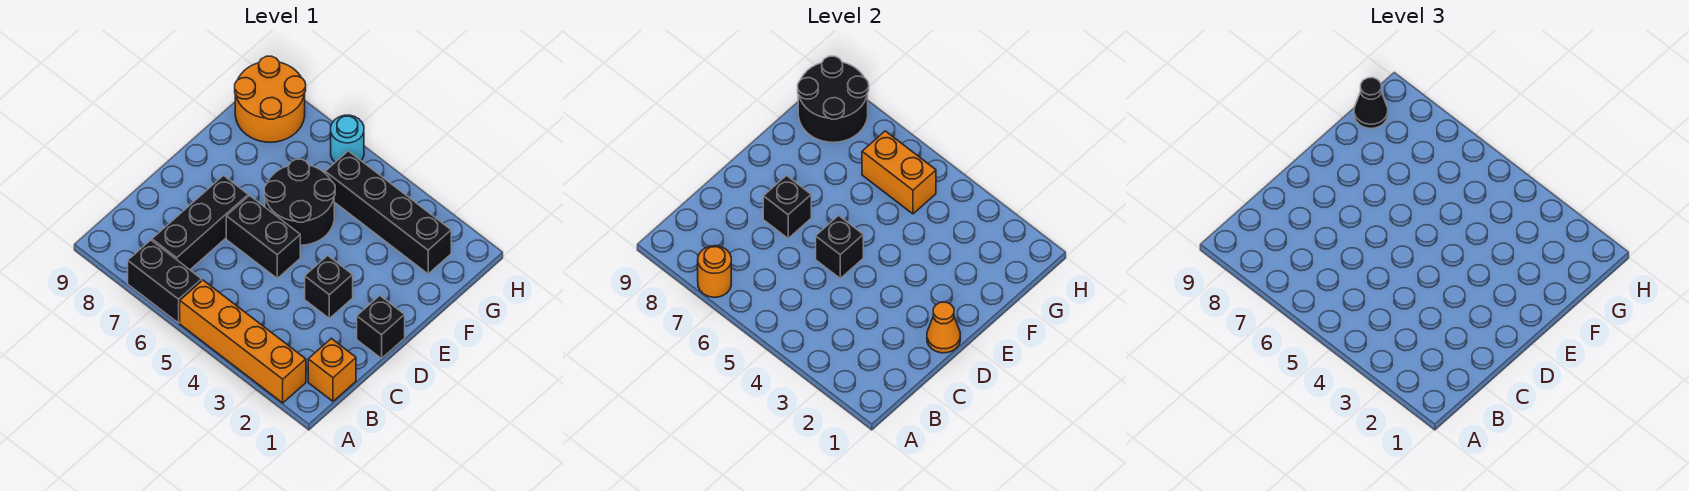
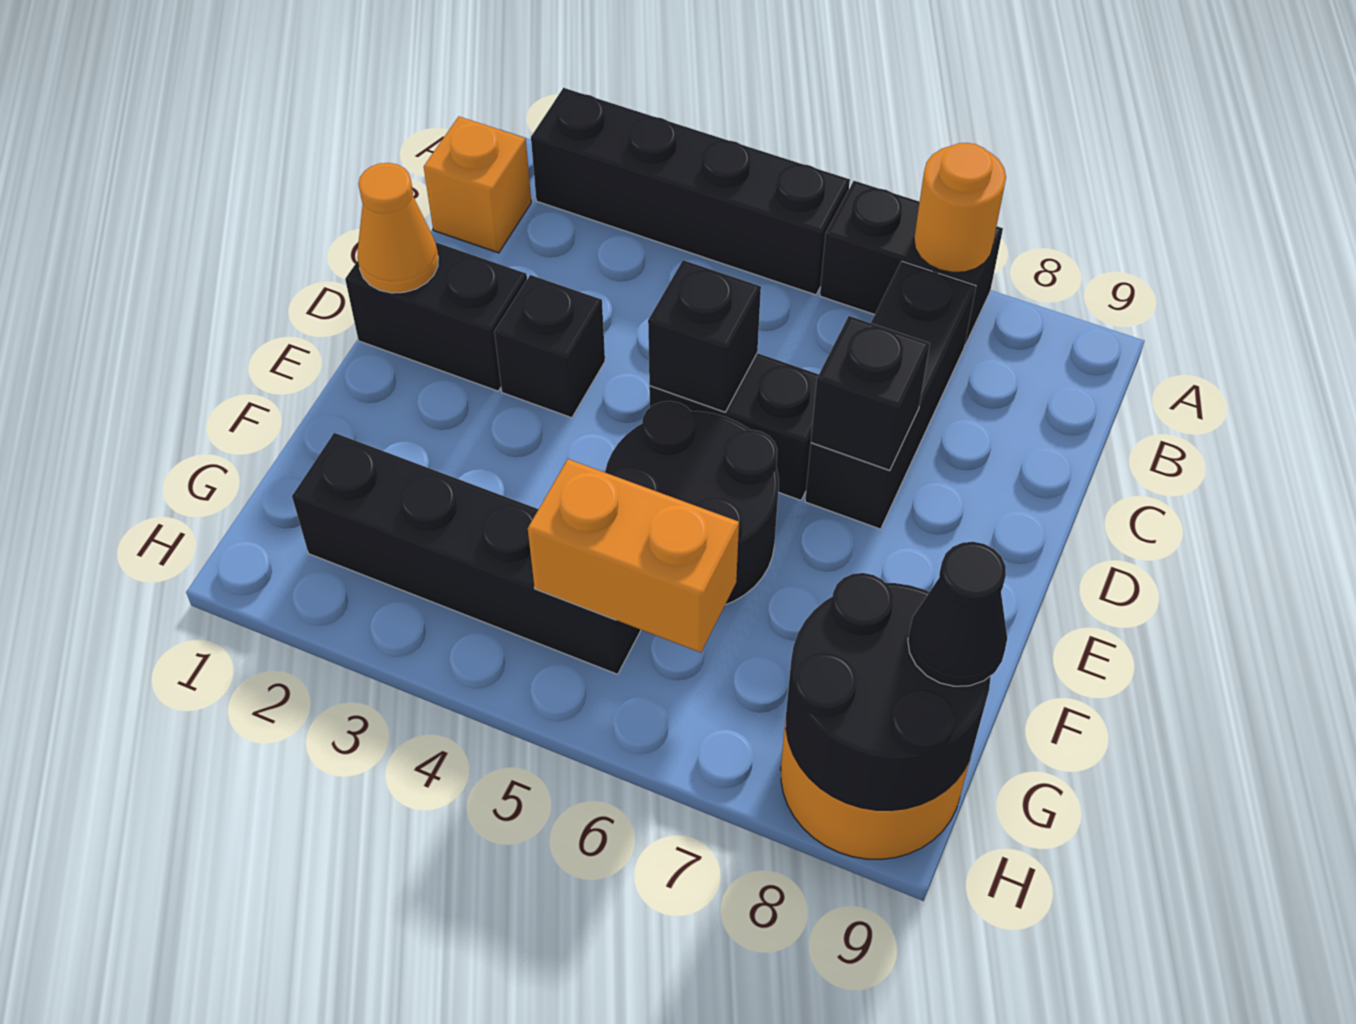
orange brick A2:A5 level 1 -> black brick A2:A5 level 1
black brick D1 level 1 -> black brick D1:D2 level 1
cyan round brick H6 level 1 -> none

